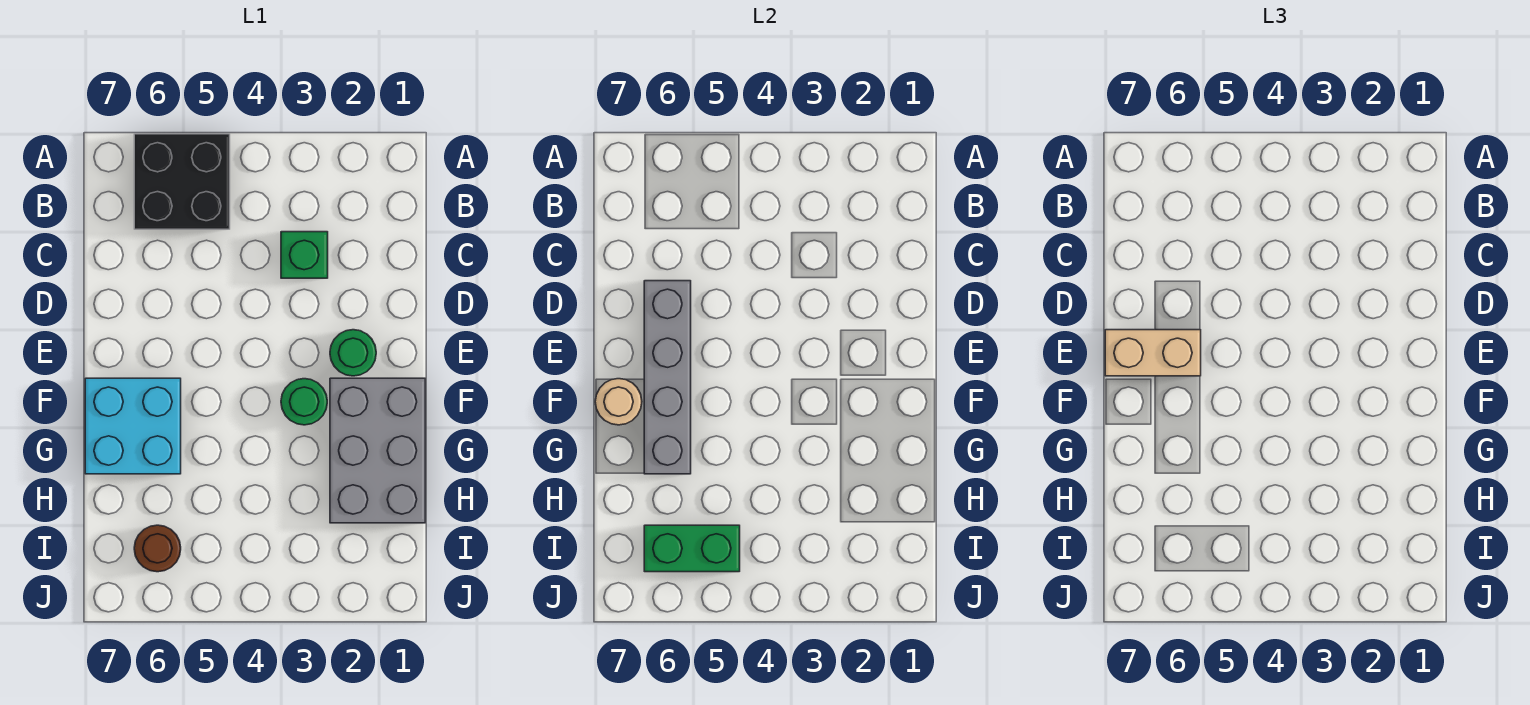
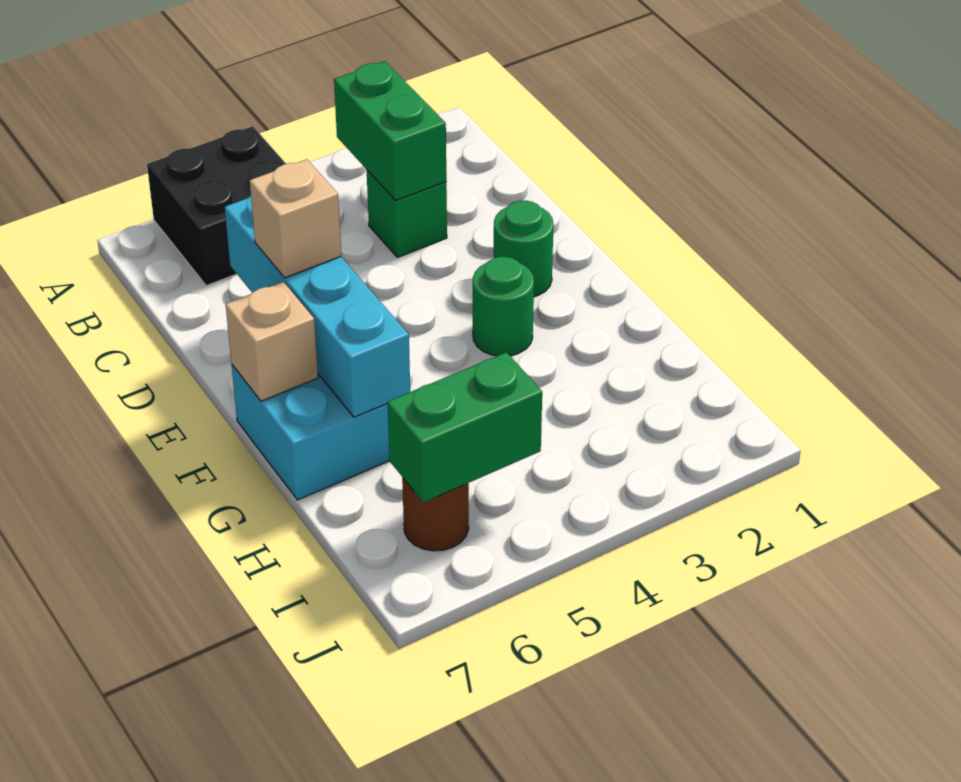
none -> green brick B3:C3 level 2
grey brick D6:G6 level 2 -> cyan brick D6:G6 level 2
tan brick E6:E7 level 3 -> tan brick E6 level 3
grey brick F1:H2 level 1 -> none
tan round brick F7 level 2 -> tan brick F7 level 2

